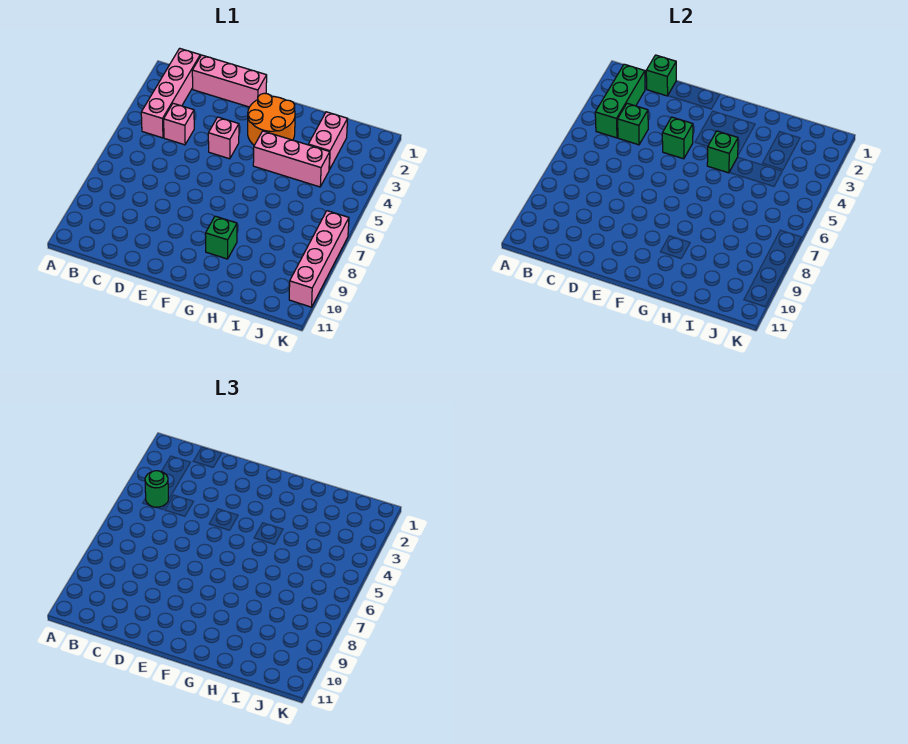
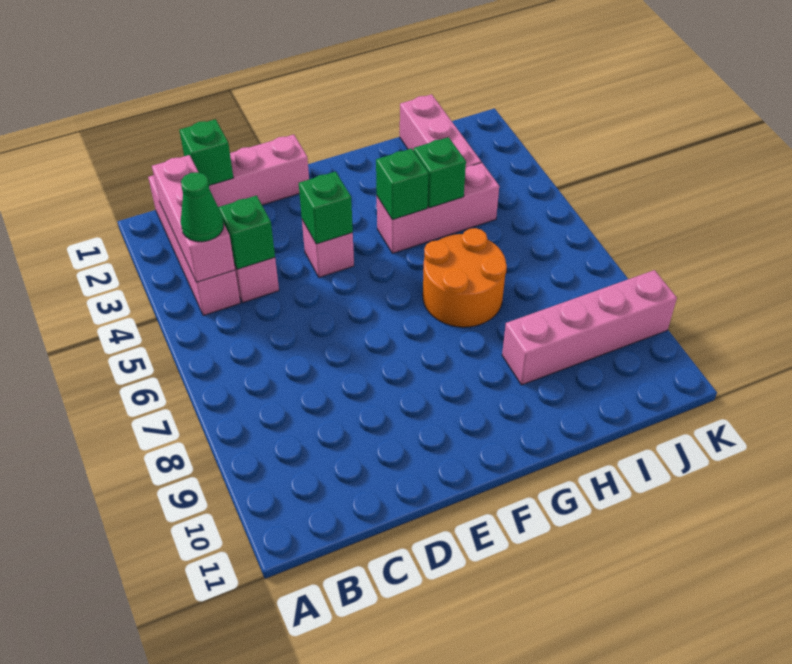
green brick B2:B4 level 2 -> pink brick B2:B4 level 2
green round brick B4 level 3 -> green cone B4 level 3
orange round brick F2:G3 level 1 -> orange round brick G6:H7 level 1
green brick G9 level 1 -> green brick H4 level 2
pink brick I2:I3 level 1 -> pink brick I1:I3 level 1
pink brick K7:K10 level 1 -> pink brick H9:K9 level 1

